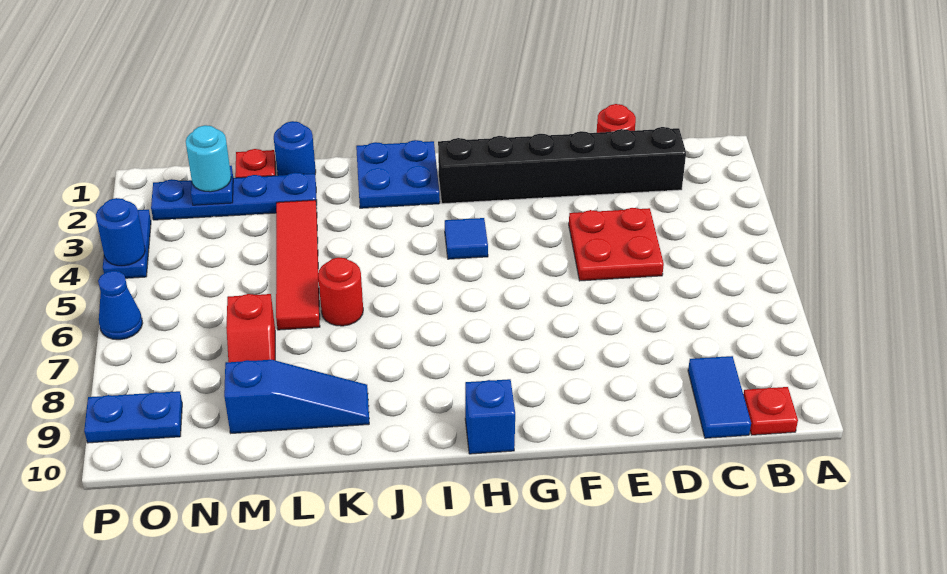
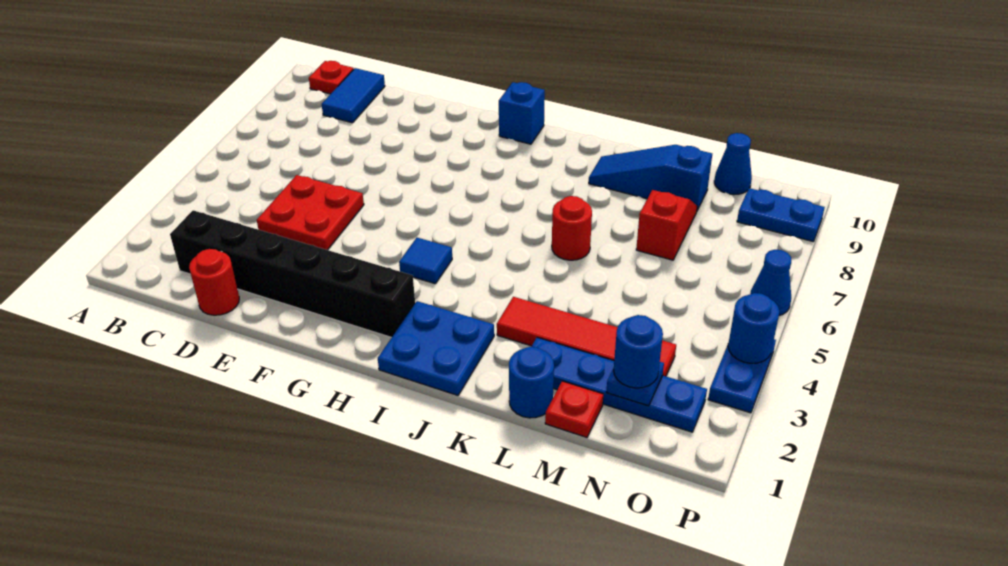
red tile L3:L6 level 1 -> red tile K3:N3 level 1
cyan round brick N2 level 3 -> blue round brick N2 level 3
none -> blue cone N10 level 1

